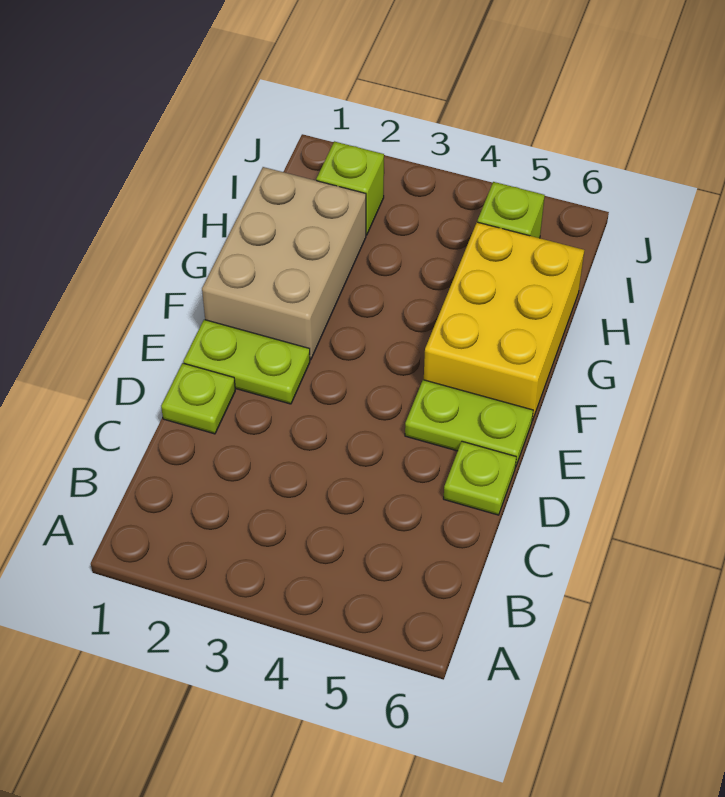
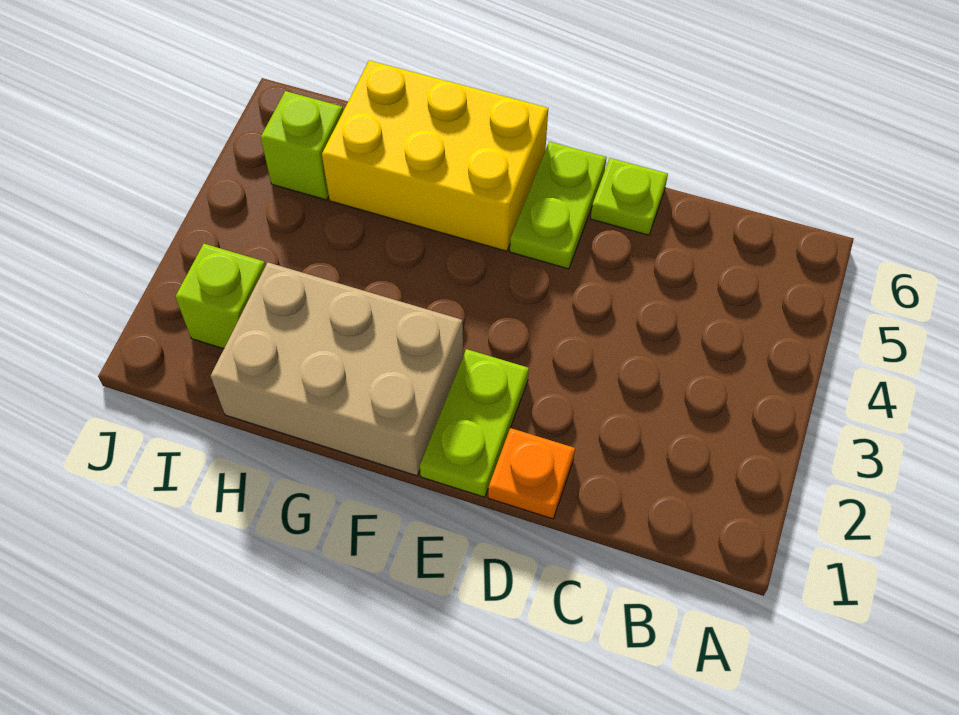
lime plate D1 level 1 -> orange plate D1 level 1

